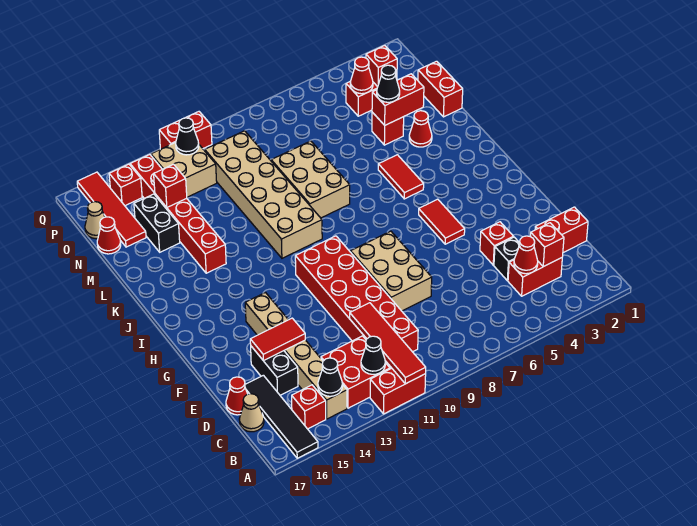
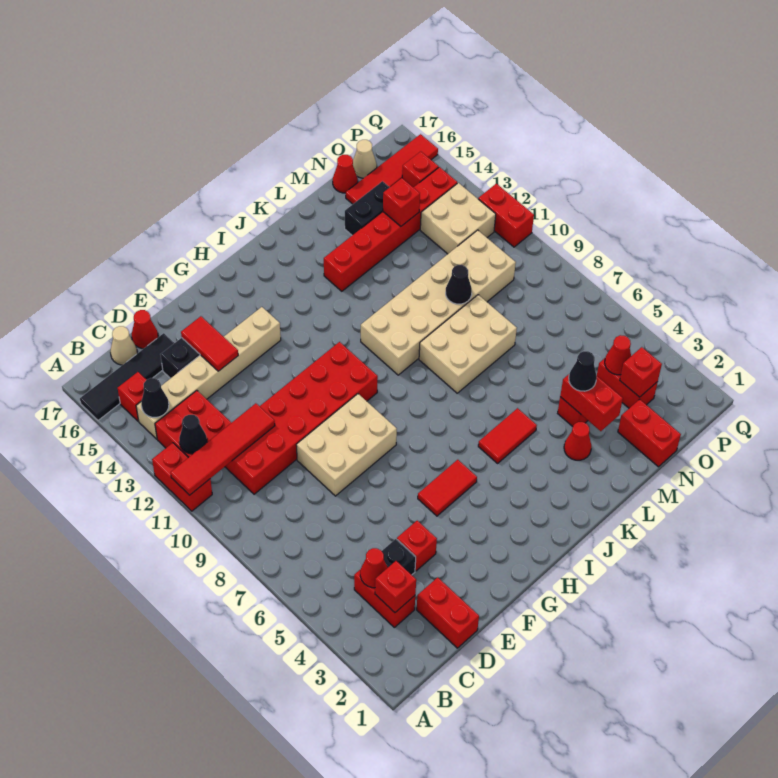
red brick M1:N1 level 1 -> red brick N1:N2 level 1
black cone P12 level 2 -> black cone M10 level 2

